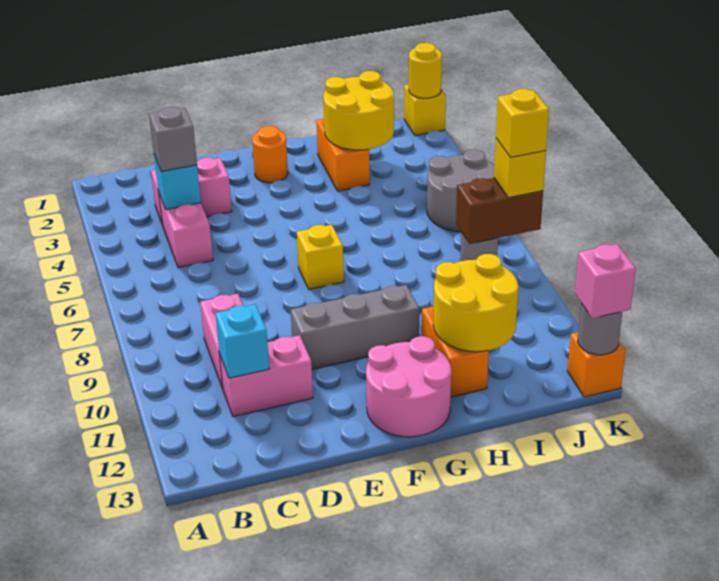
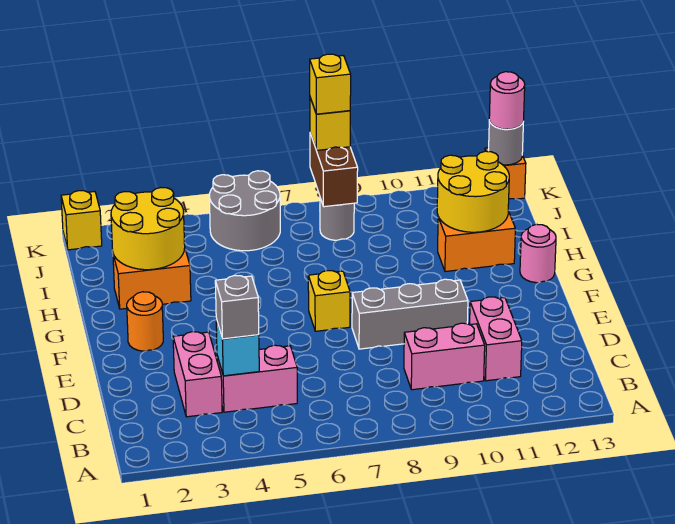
cyan brick C11 level 2 -> none
grey brick E10:G10 level 1 -> grey brick E8:E10 level 1
pink round brick F12:G13 level 1 -> pink round brick G13 level 1
yellow round brick K1 level 2 -> none
pink brick K13 level 3 -> pink round brick K13 level 3

